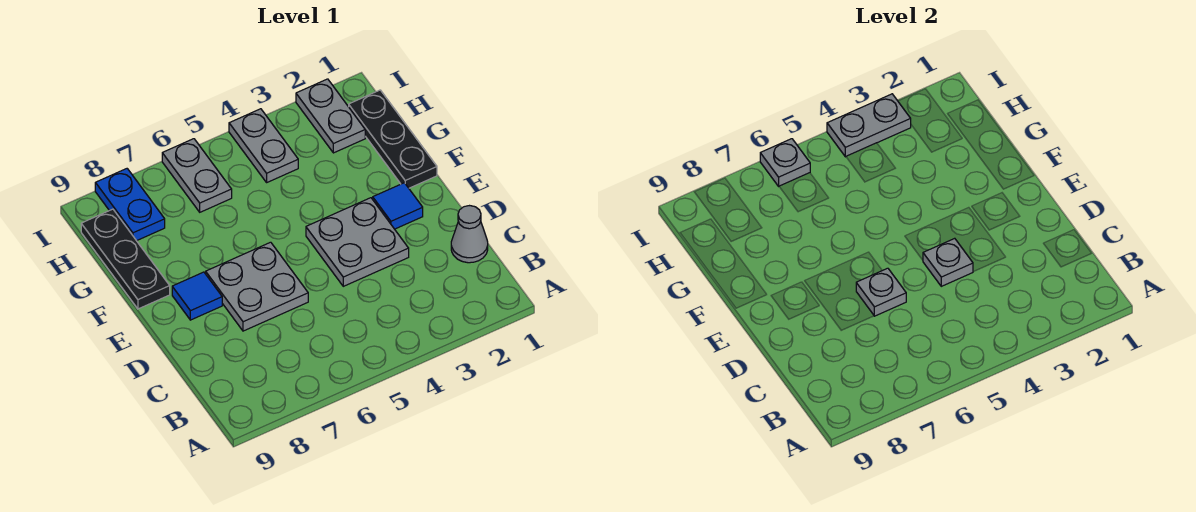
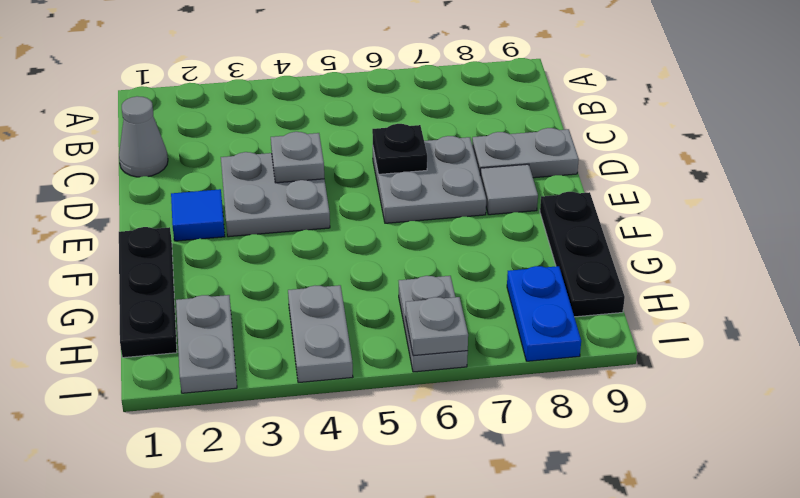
grey plate D6 level 2 -> black plate D6 level 2
blue tile E8 level 1 -> grey tile E8 level 1
grey plate I3:I4 level 2 -> grey plate D8:D9 level 1

